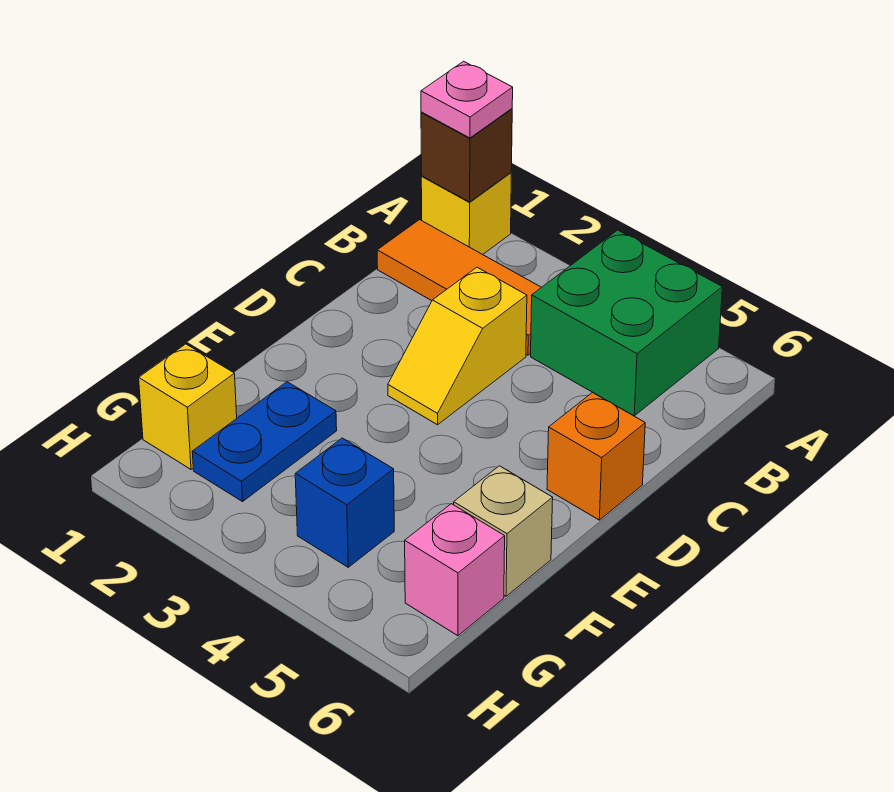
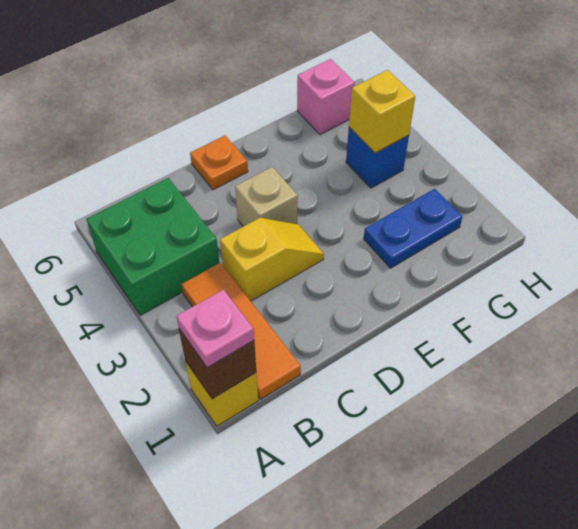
orange brick D6 level 1 -> orange plate D6 level 1
tan brick F6 level 1 -> tan brick D4 level 1
yellow brick G1 level 1 -> yellow brick G4 level 2

